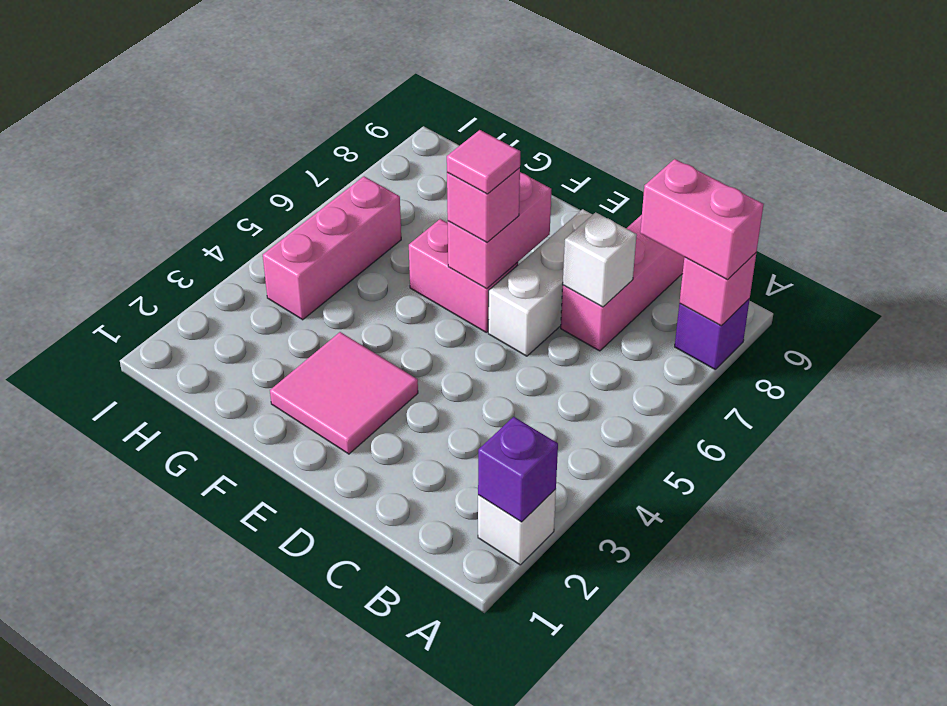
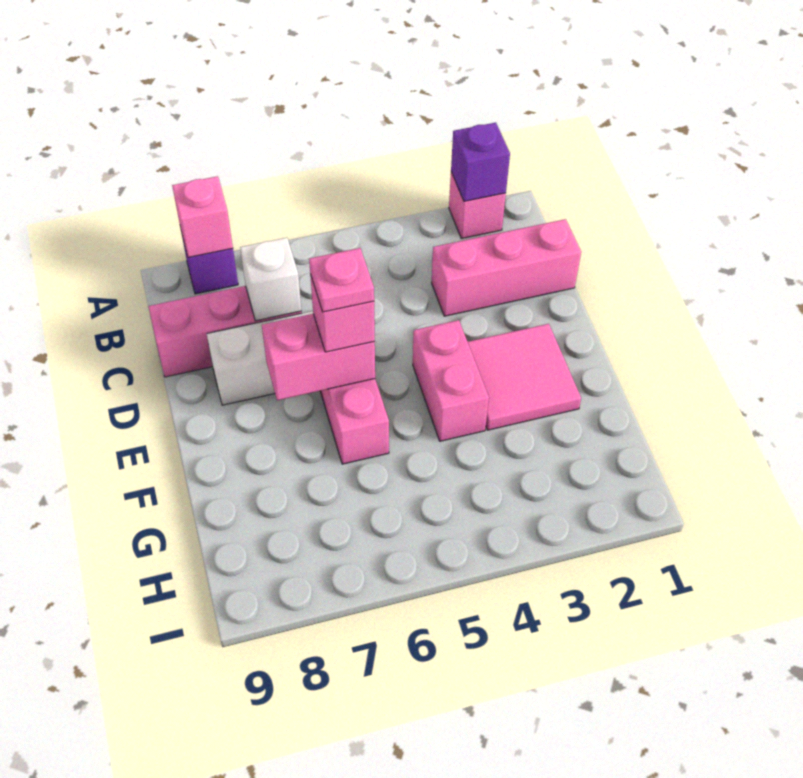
white brick A2 level 1 -> pink brick A2 level 1
pink brick A8:B8 level 3 -> pink brick E4:F4 level 1
pink tile E6 level 4 -> pink plate E6 level 4
pink brick H4:H6 level 1 -> pink brick C1:C3 level 1

